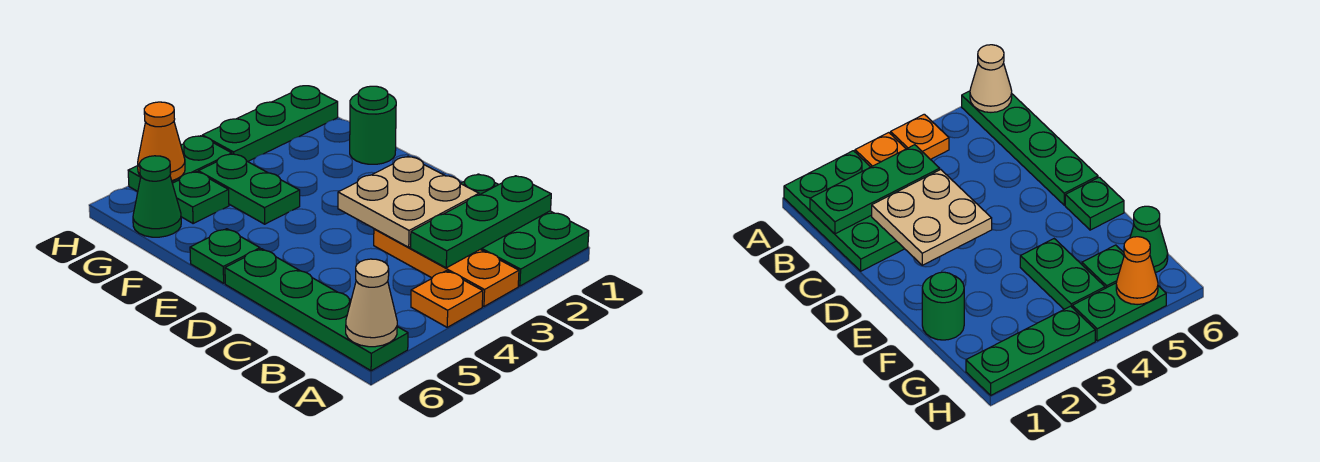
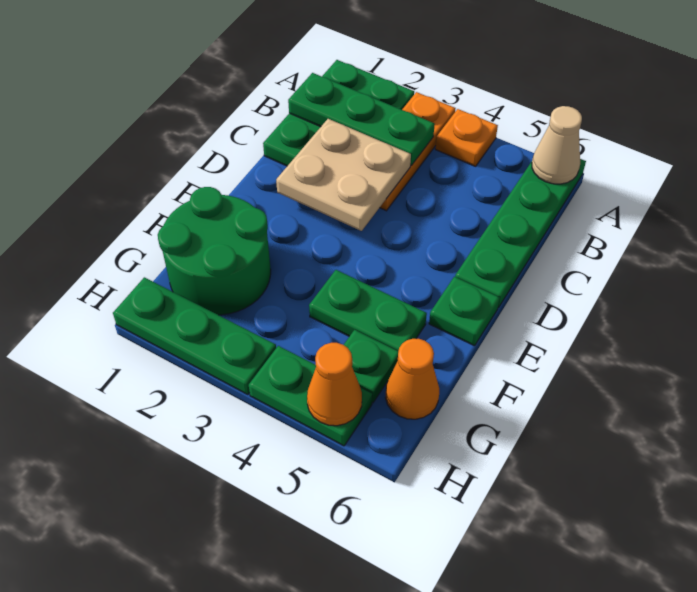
green round brick F1 level 1 -> green round brick F1:G2 level 1
green plate F4:G4 level 1 -> green plate F4:F5 level 1
green cone G6 level 1 -> orange cone G6 level 1

